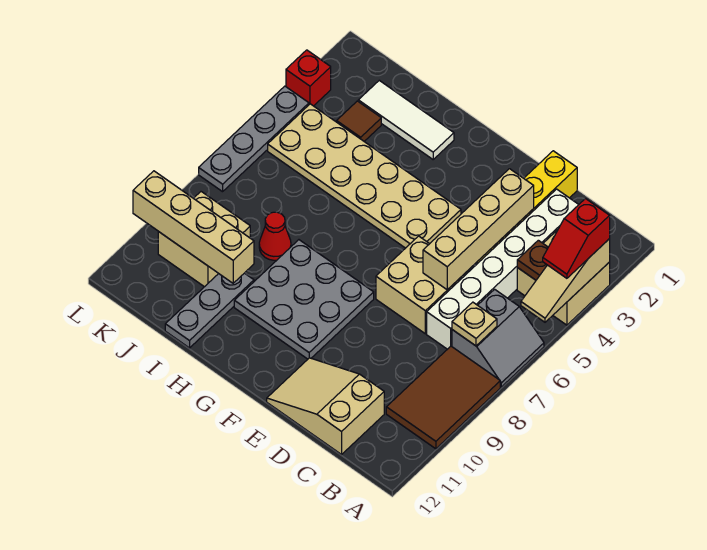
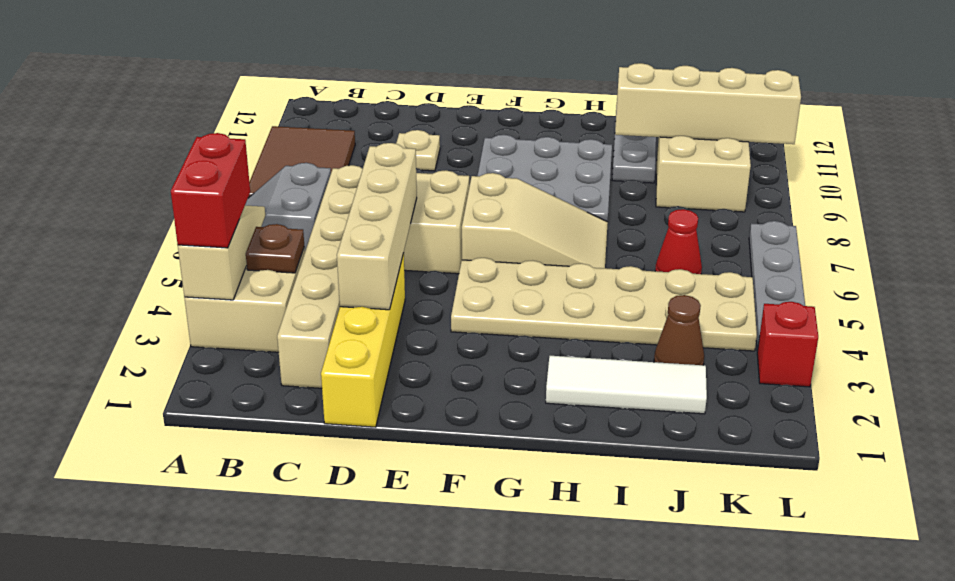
red slope A3:A4 level 3 top 3 -> red brick A3:A4 level 3
tan plate B7 level 2 -> tan plate D10 level 1
white brick C2:C7 level 1 -> tan brick C2:C7 level 1
tan slope C11:E12 level 1 top C -> tan slope F6:H7 level 1 top F
red cone I8 level 1 -> red cone J6 level 1
brown tile J3 level 1 -> brown cone J3 level 1

